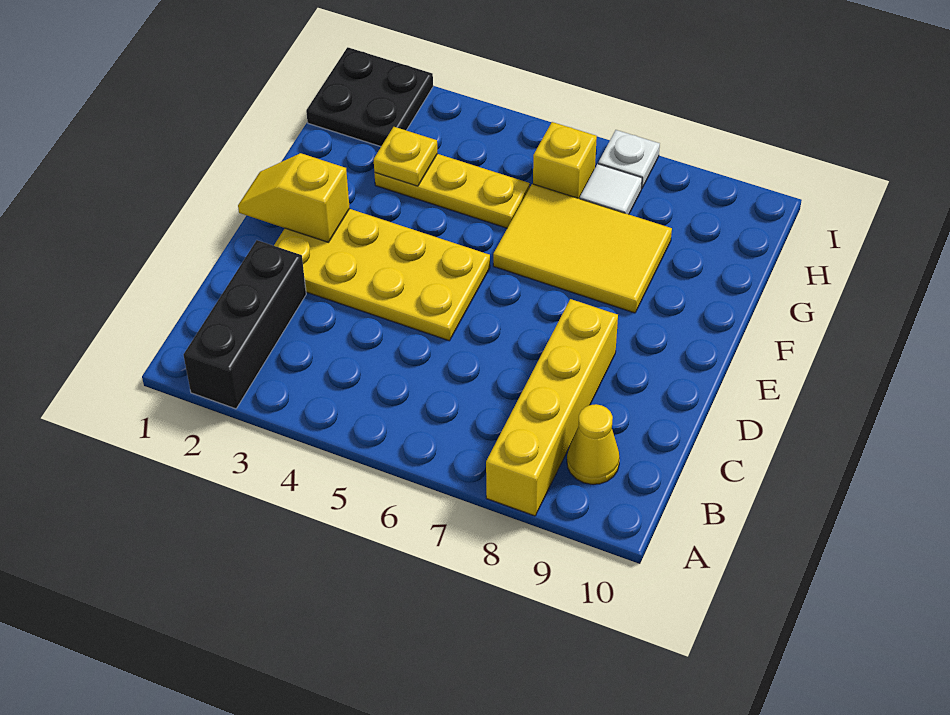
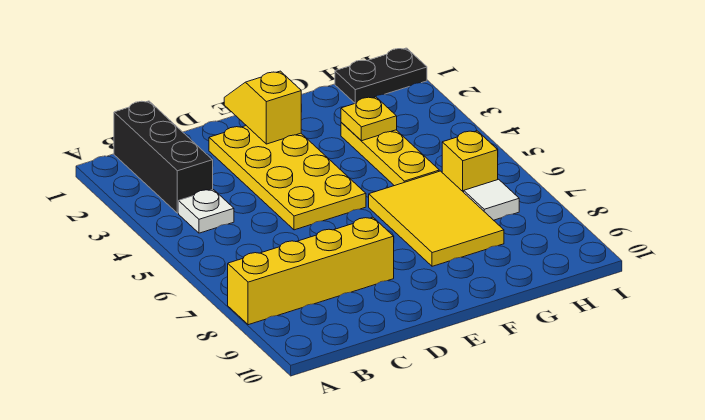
black brick A2:C2 level 1 -> black brick B1:B3 level 1
yellow cone B9 level 1 -> none
black plate H1:I2 level 1 -> black plate H1:I1 level 1
white plate I7 level 1 -> white plate B4 level 1

